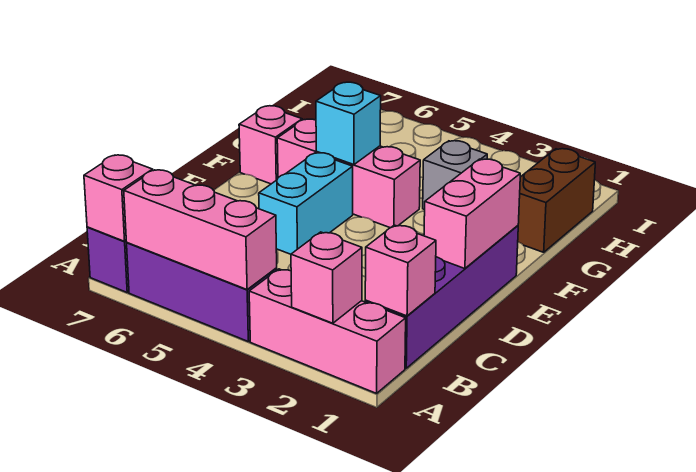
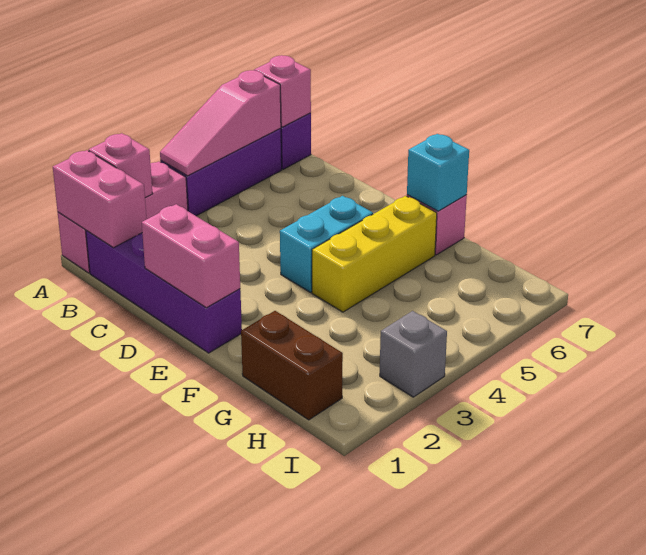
pink brick A4:A6 level 2 -> pink slope A4:A6 level 2 top 6
pink brick B1 level 2 -> pink brick A1:B1 level 2
cyan brick D5:E5 level 1 -> cyan brick E4:E5 level 1
pink brick F4:F6 level 1 -> yellow brick F4:F6 level 1
cyan brick F5 level 2 -> cyan brick F7 level 2
grey brick G3 level 1 -> grey brick I3 level 1

